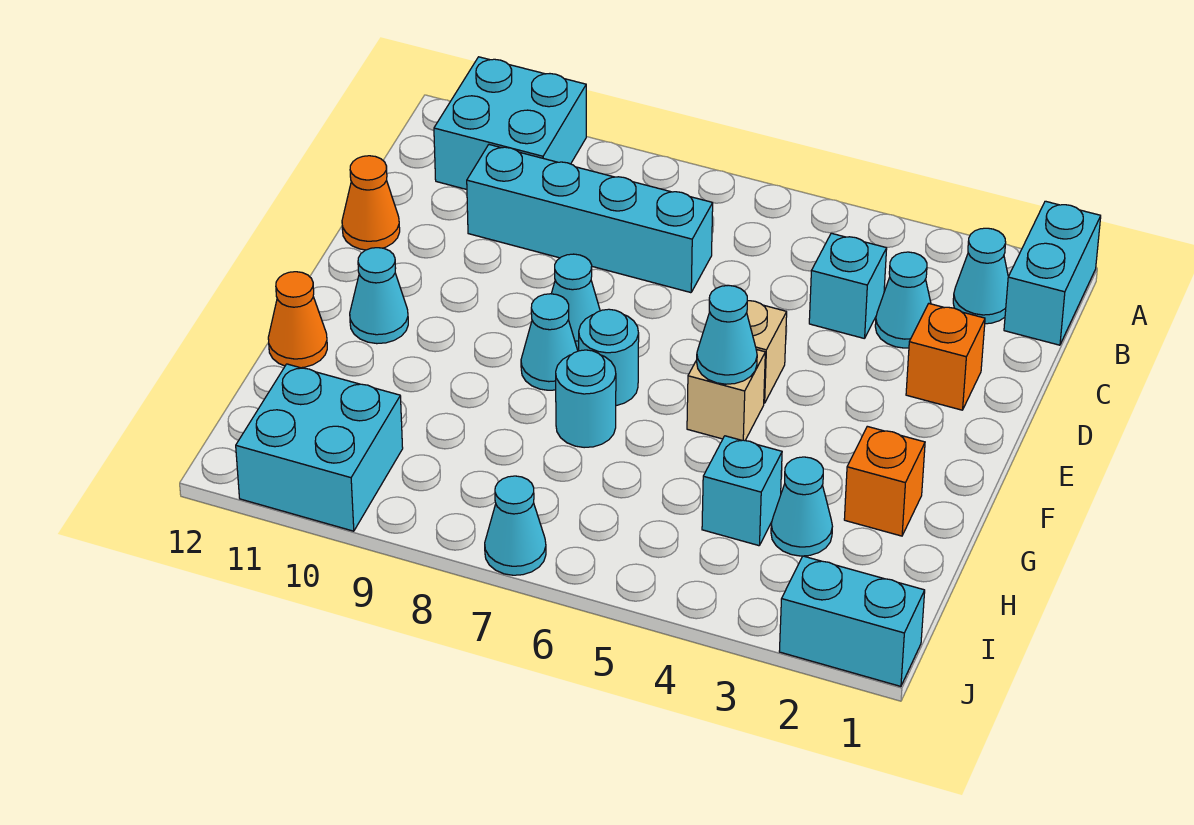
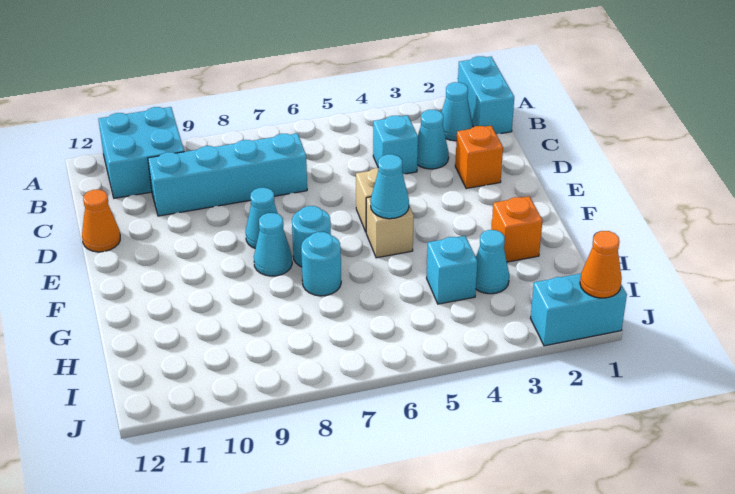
cyan cone F11 level 1 -> none
orange cone G12 level 1 -> orange cone J1 level 2
cyan brick I10:J11 level 1 -> none
cyan cone J7 level 1 -> none

